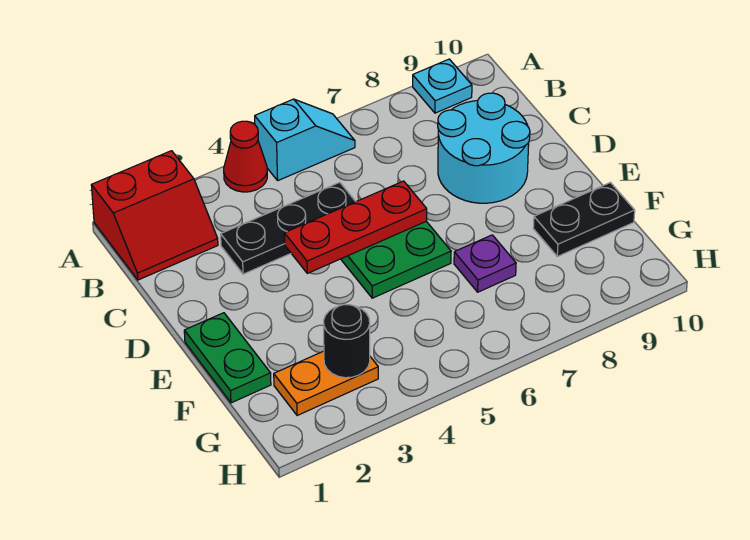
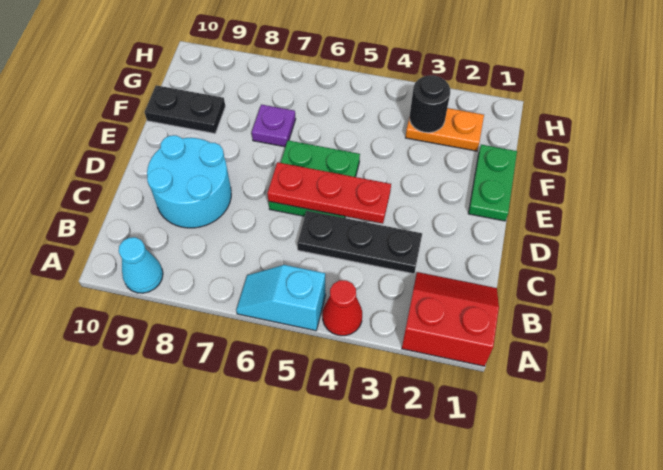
cyan plate A9 level 1 -> cyan cone A9 level 1

